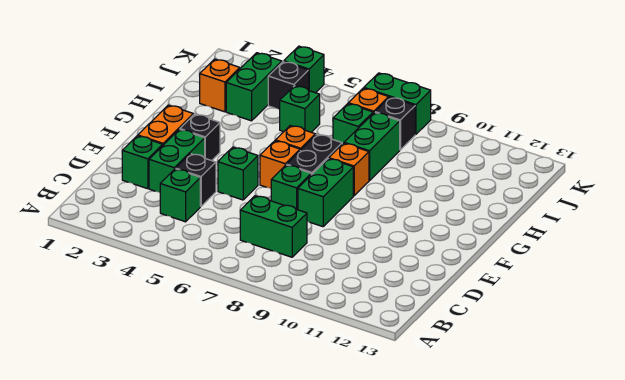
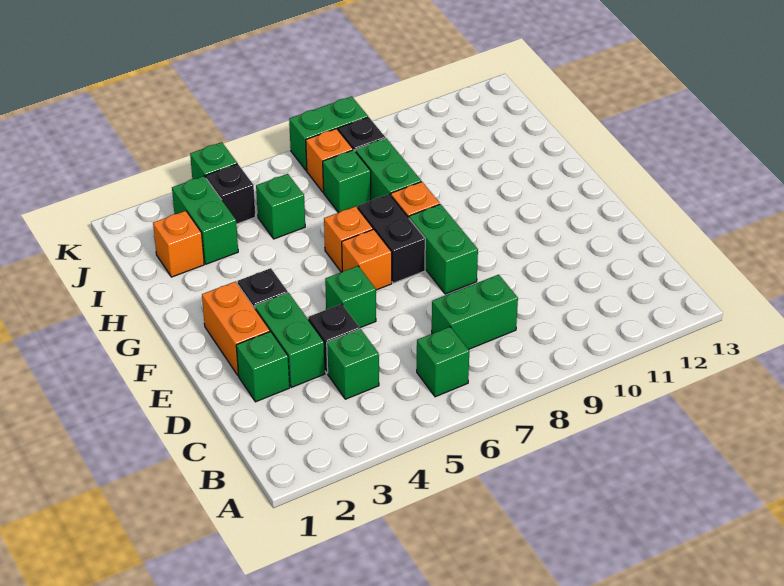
green brick E7 level 1 -> green brick B6 level 1

